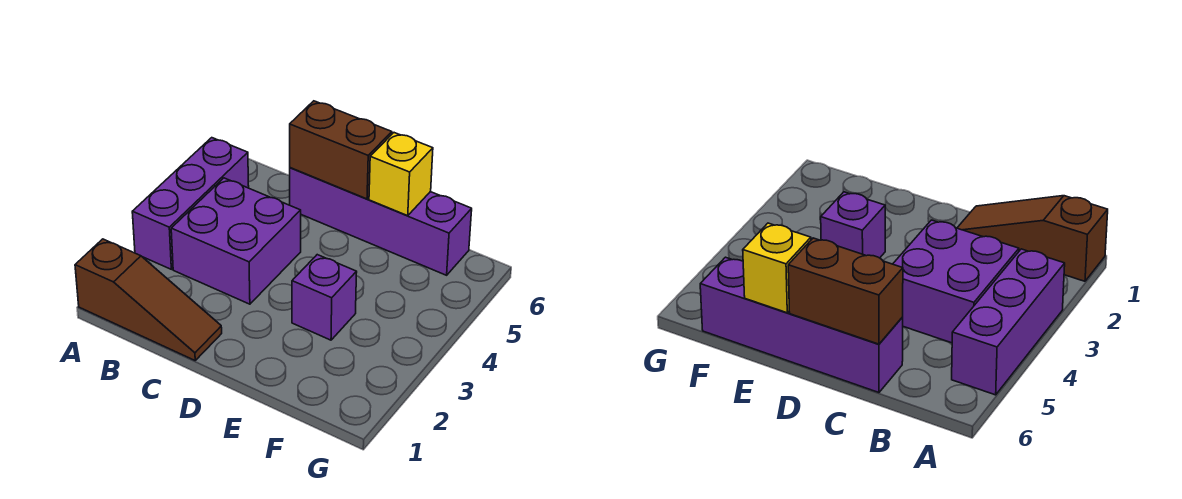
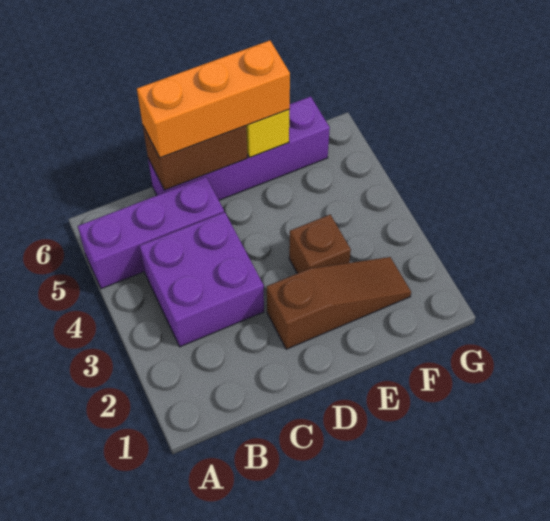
brown slope A1:C1 level 1 top A -> brown slope D2:F2 level 1 top D
purple brick A3:A5 level 1 -> purple brick A5:C5 level 1
none -> orange brick C6:E6 level 3
purple brick E3 level 1 -> brown brick E3 level 1

